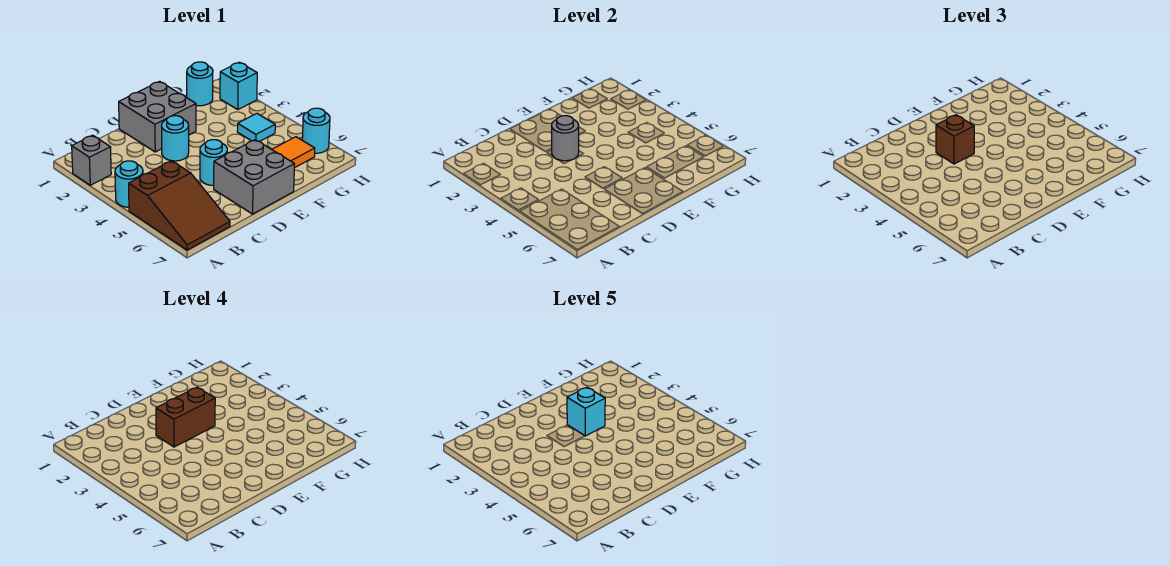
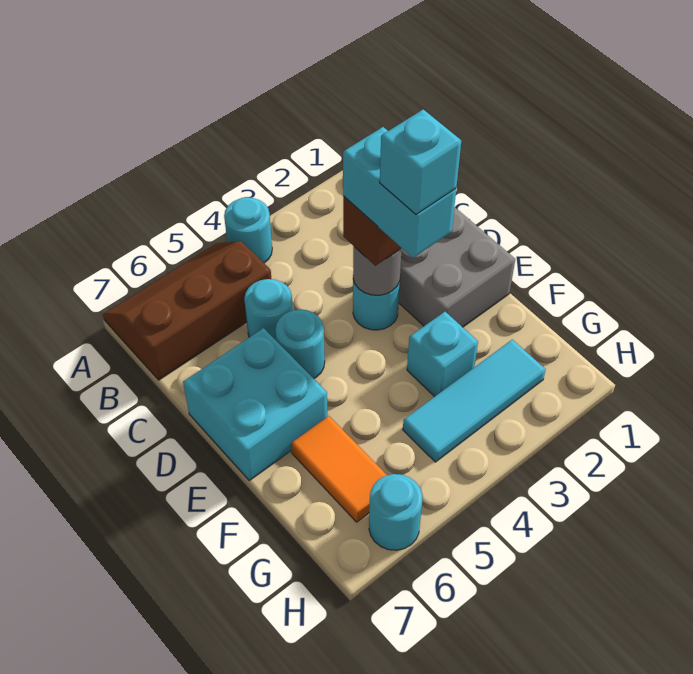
grey brick A2 level 1 -> none
brown slope A5:B7 level 1 top 5 -> brown slope A5:B7 level 1 top B
brown brick D3:E3 level 4 -> cyan brick D3:E3 level 4
grey brick D6:E7 level 1 -> cyan brick D6:E7 level 1
cyan round brick G1 level 1 -> cyan round brick C5 level 1
cyan tile G4 level 1 -> cyan tile G2:G4 level 1
cyan brick H2 level 1 -> cyan brick F3 level 1

